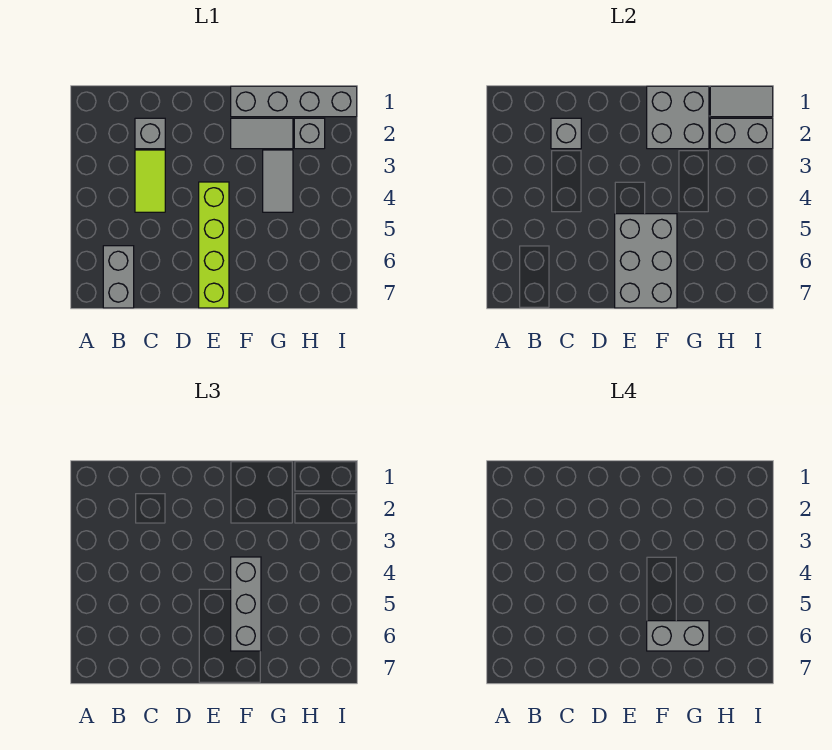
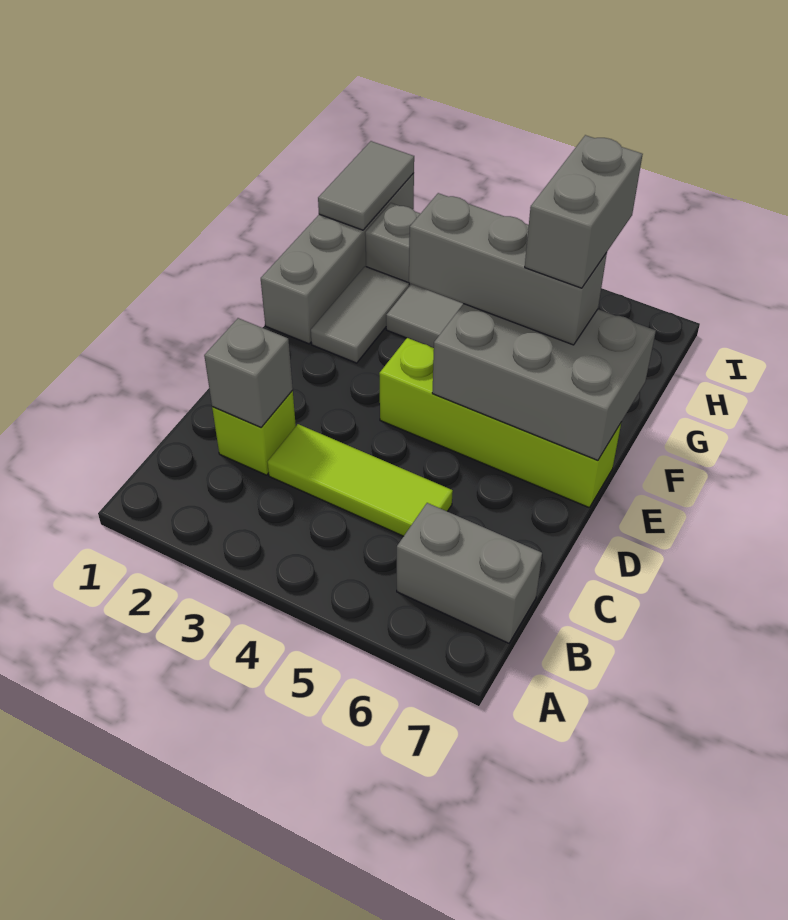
grey brick C2 level 1 -> lime brick C2 level 1
lime tile C3:C4 level 1 -> lime tile C3:C5 level 1
grey brick F1:G2 level 2 -> none
grey brick H2:I2 level 2 -> none

